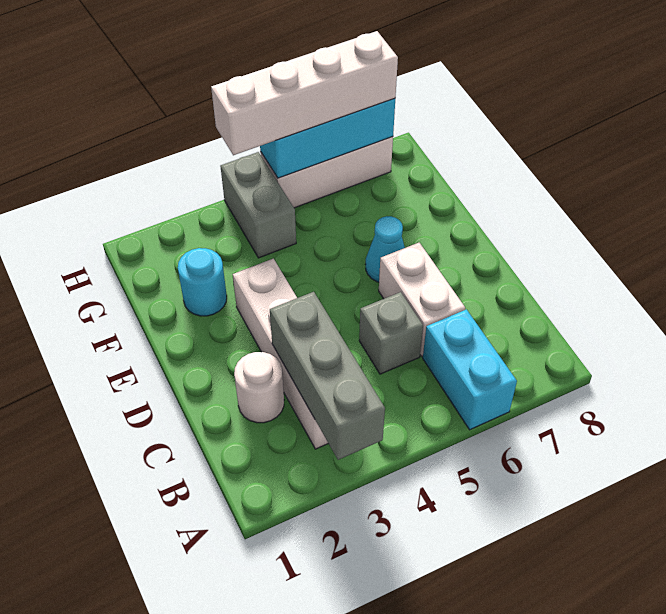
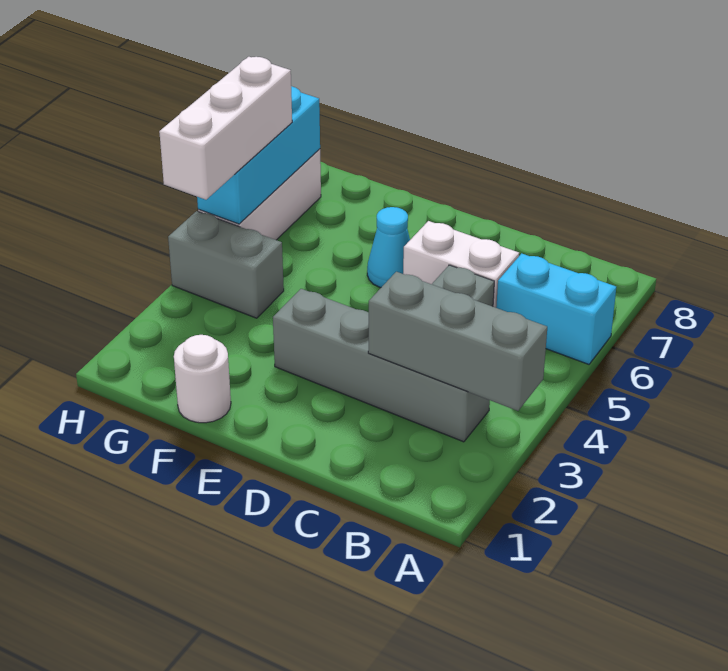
white brick B3:E3 level 1 -> grey brick B3:E3 level 1
white round brick C2 level 1 -> white round brick F1 level 1
cyan round brick F2 level 1 -> none
white brick H4:H7 level 3 -> white brick H4:H6 level 3

